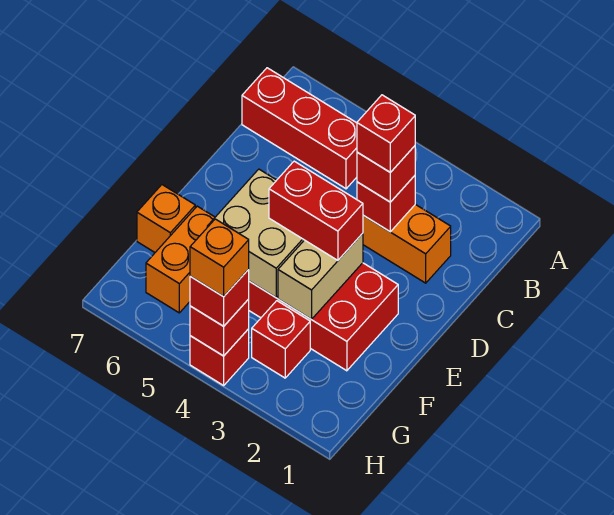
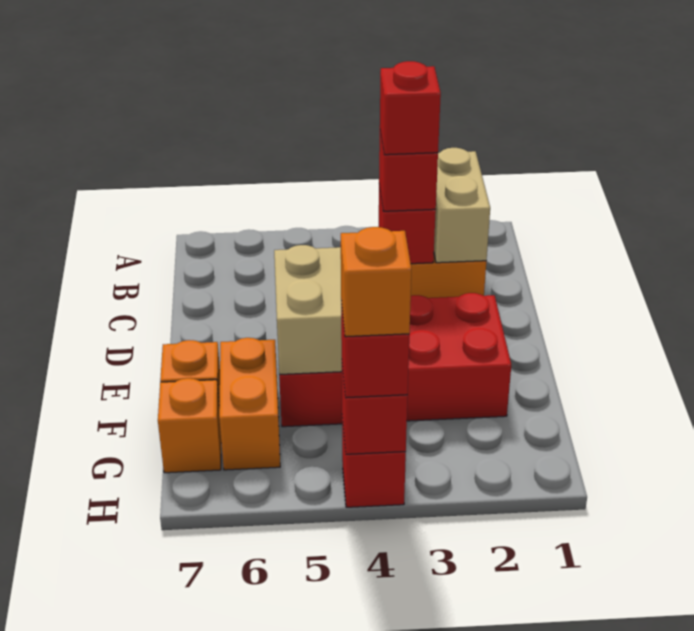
red brick B5:B7 level 1 -> none
tan brick E3:F3 level 2 -> tan brick B2:C2 level 2
red brick E3:E4 level 3 -> none
red brick G3 level 1 -> none
none -> orange brick G7 level 1

